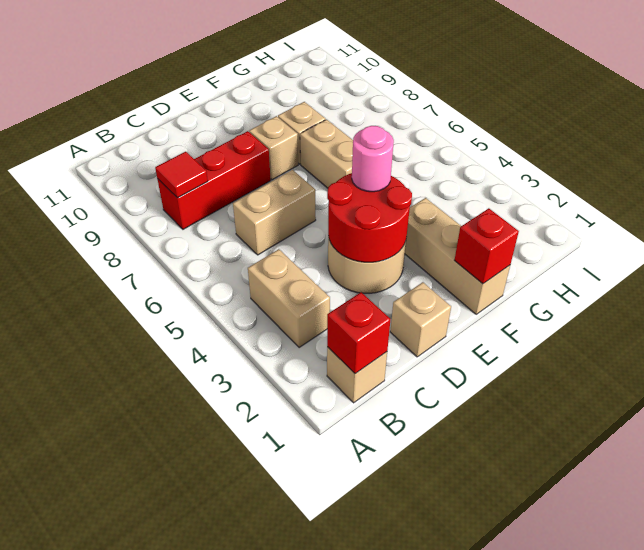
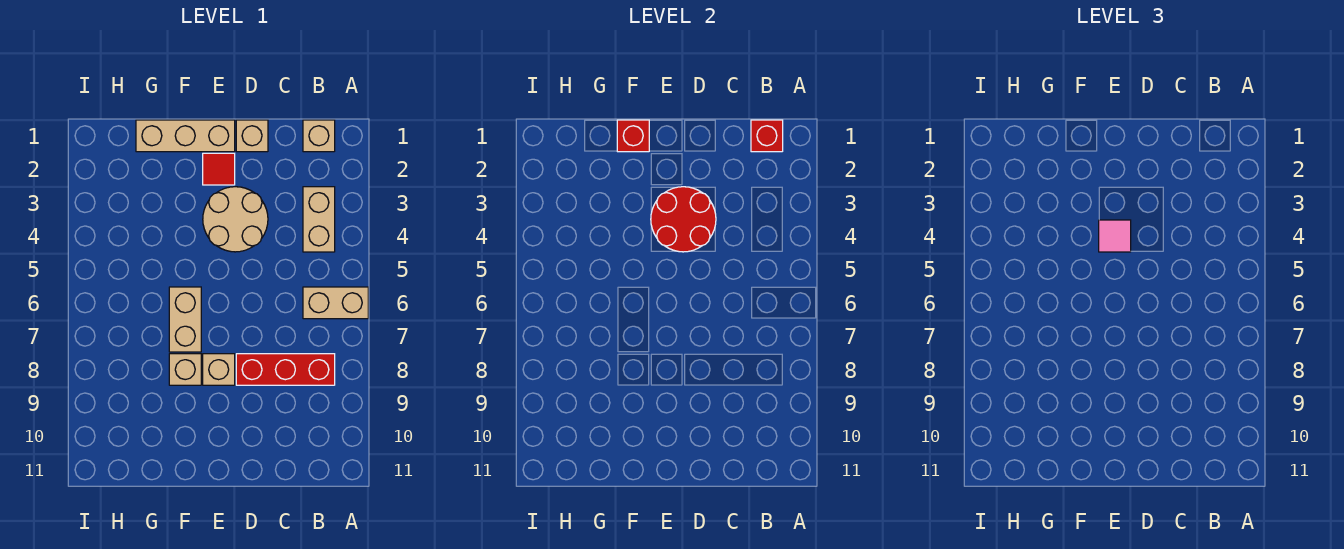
red tile B8 level 2 -> red tile E2 level 1
tan brick C6:D6 level 1 -> tan brick A6:B6 level 1
pink round brick E4 level 3 -> pink tile E4 level 3
tan brick F1:F3 level 1 -> tan brick E1:G1 level 1

